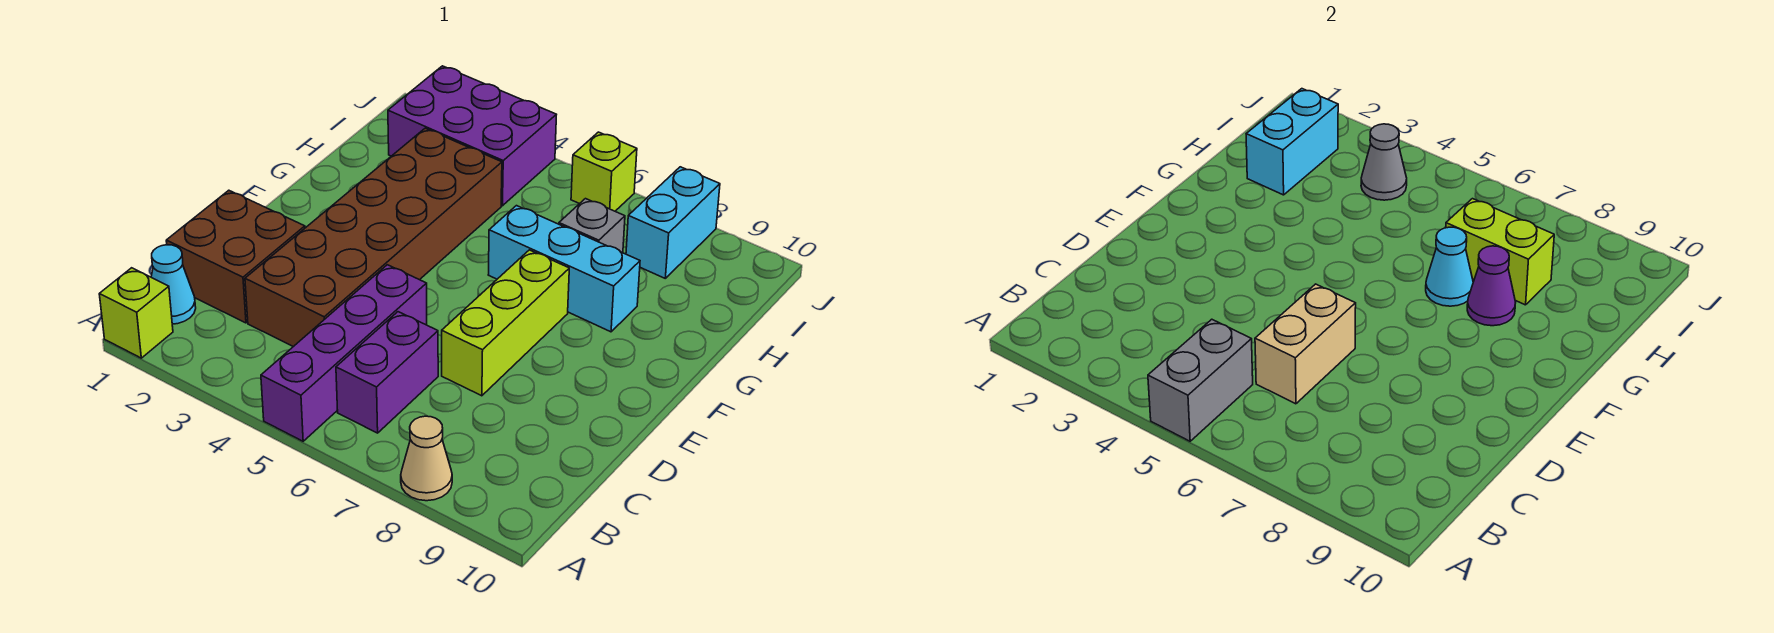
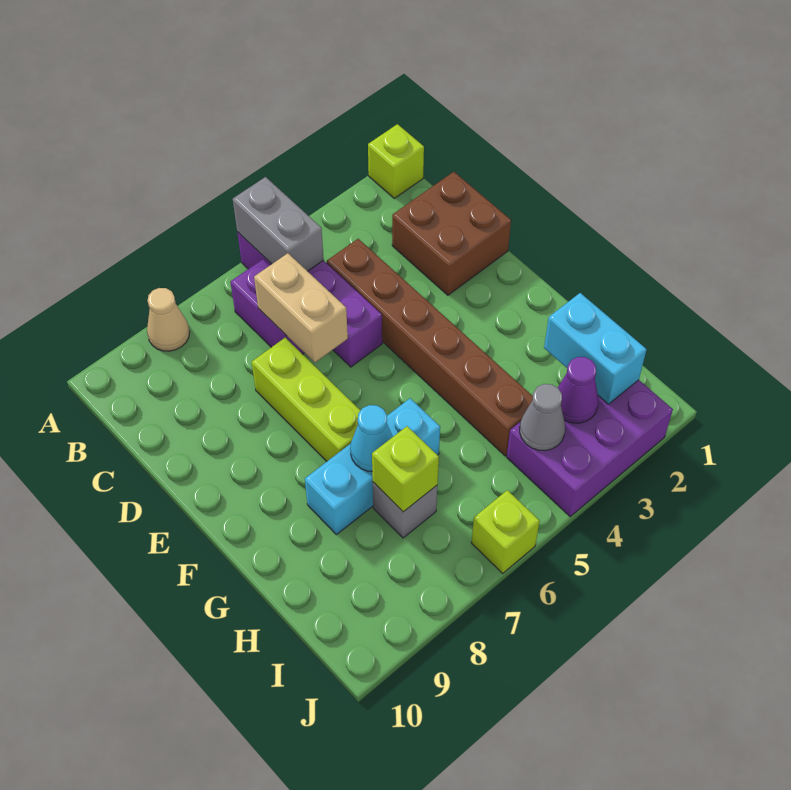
cyan cone B1 level 1 -> none
brown brick C3:H4 level 1 -> brown brick C4:H4 level 1
purple cone G8 level 2 -> purple cone I3 level 2
lime brick H7:H8 level 2 -> lime brick H7 level 2
cyan brick I8:J8 level 1 -> none

